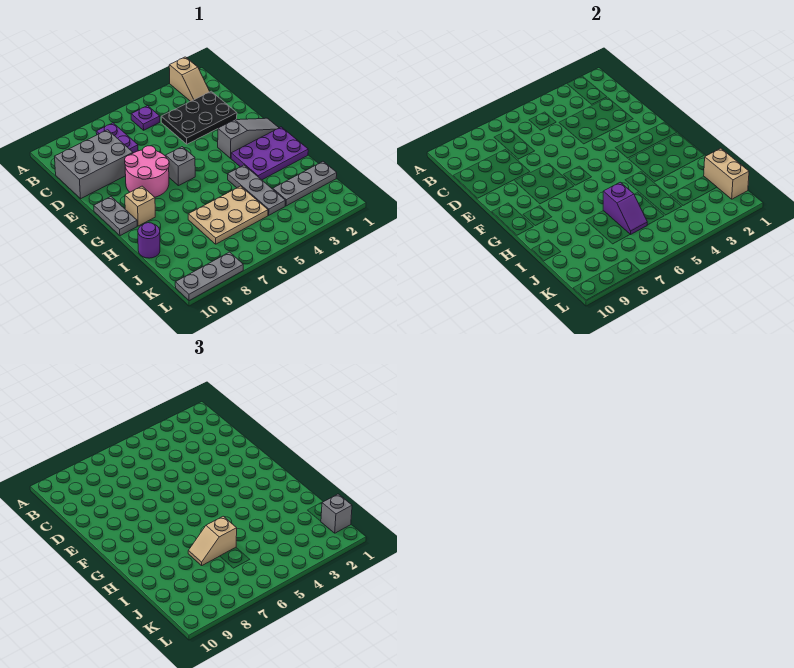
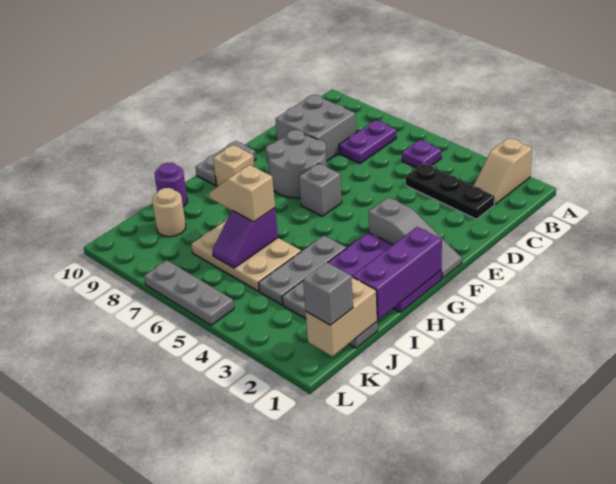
black plate C2:D4 level 1 -> black plate C2:C4 level 1
grey brick C8:D10 level 1 -> grey brick C8:D9 level 1
pink round brick E7:F8 level 1 -> grey round brick E7:F8 level 1
none -> purple brick G1:I1 level 2
none -> tan round brick J9 level 1
grey plate L8:L10 level 1 -> grey plate L5:L7 level 1

